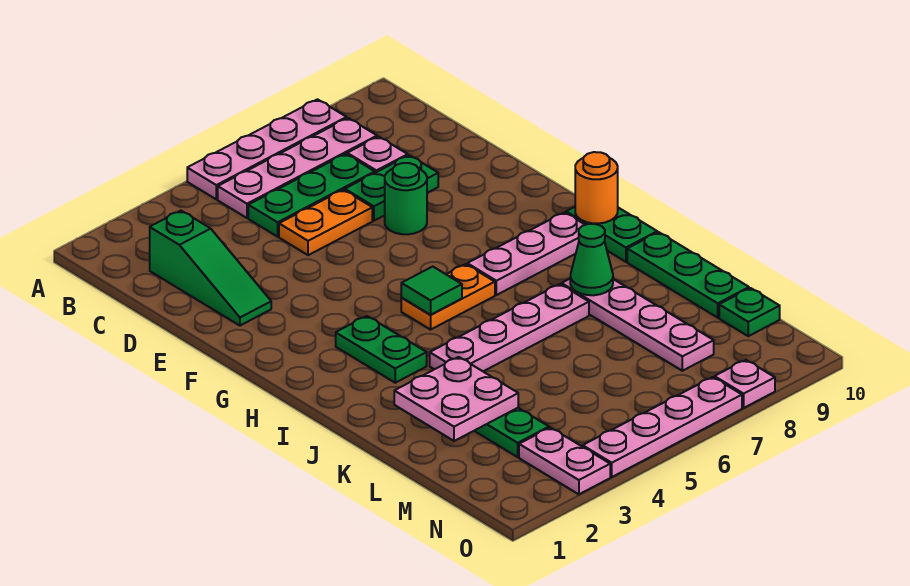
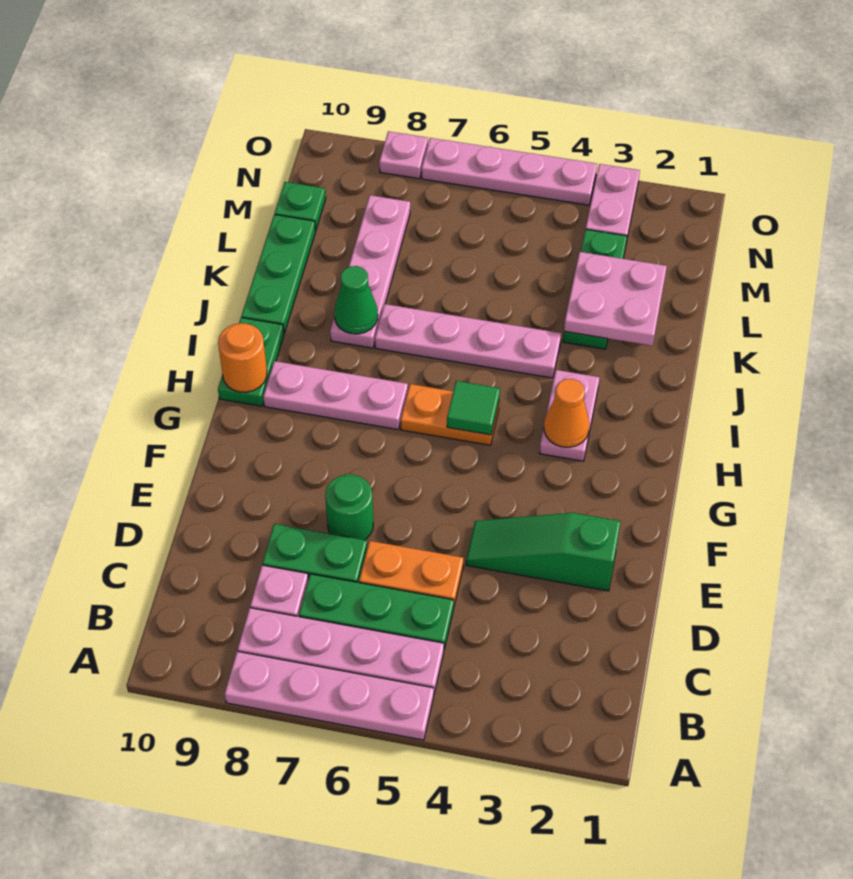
green slope C2:E2 level 1 top C -> green slope E2:E4 level 1 top 2
green plate H3:I3 level 1 -> pink plate H3:I3 level 1
none -> orange cone H3 level 2

